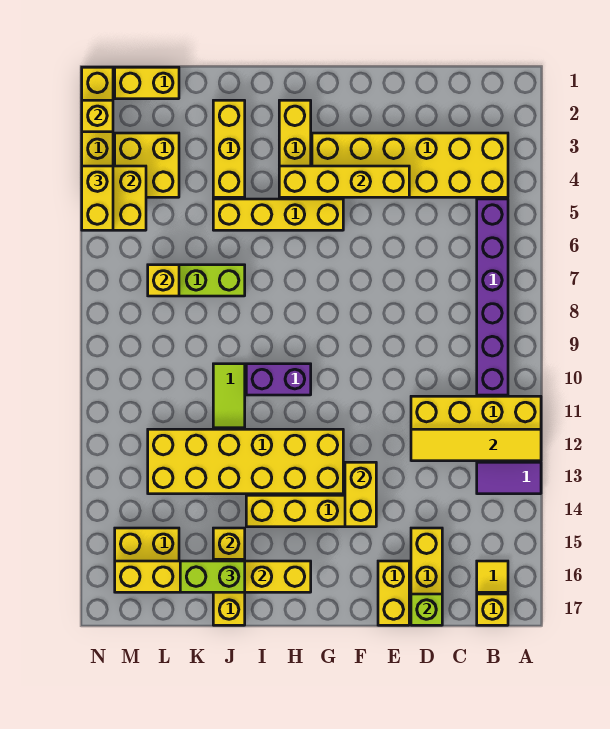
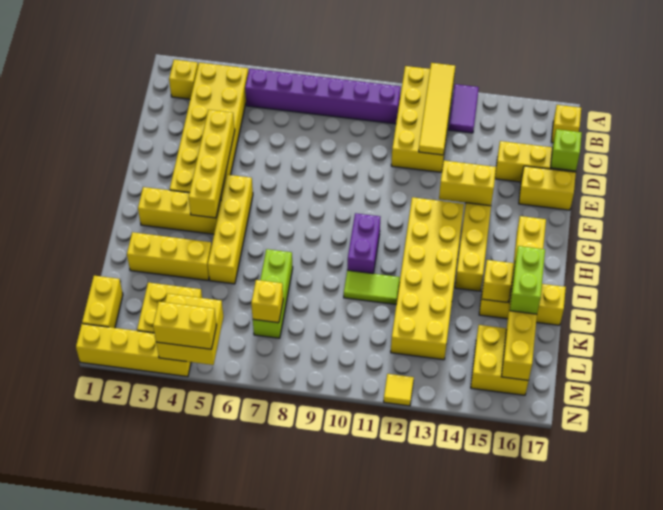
yellow tile B16 level 1 -> yellow tile N12 level 1
yellow brick N2 level 2 -> yellow brick B2 level 1

